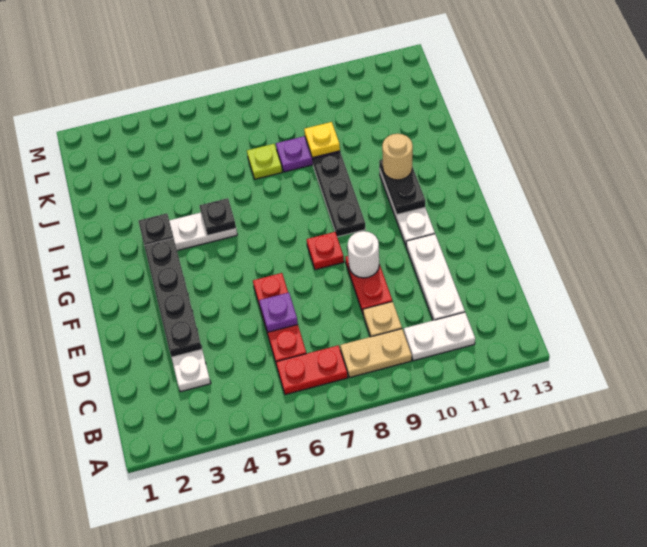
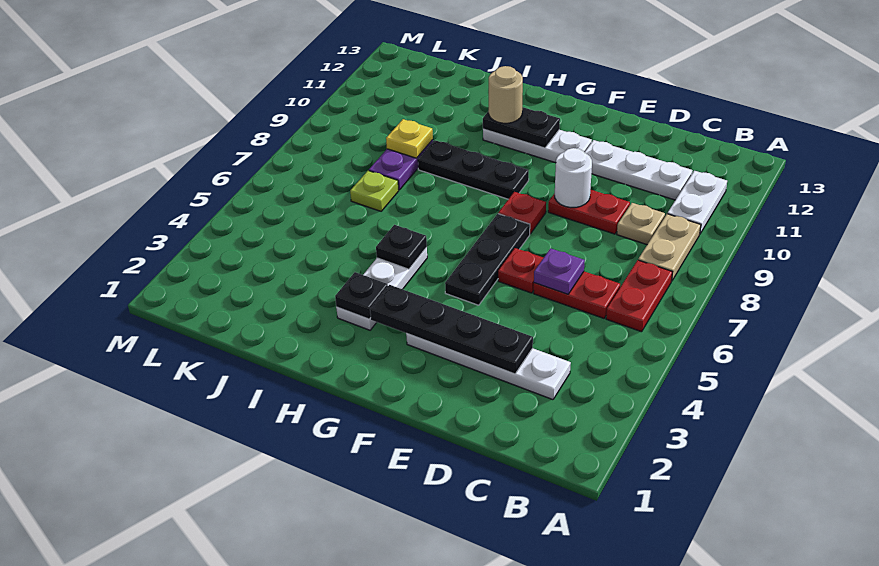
none -> black plate F5:F7 level 1

